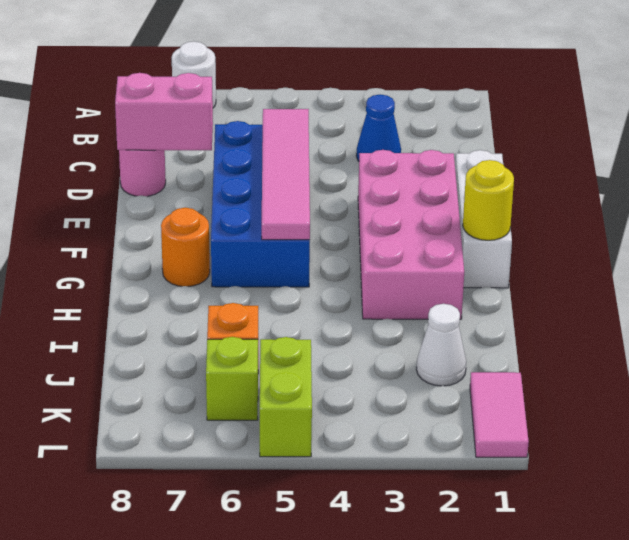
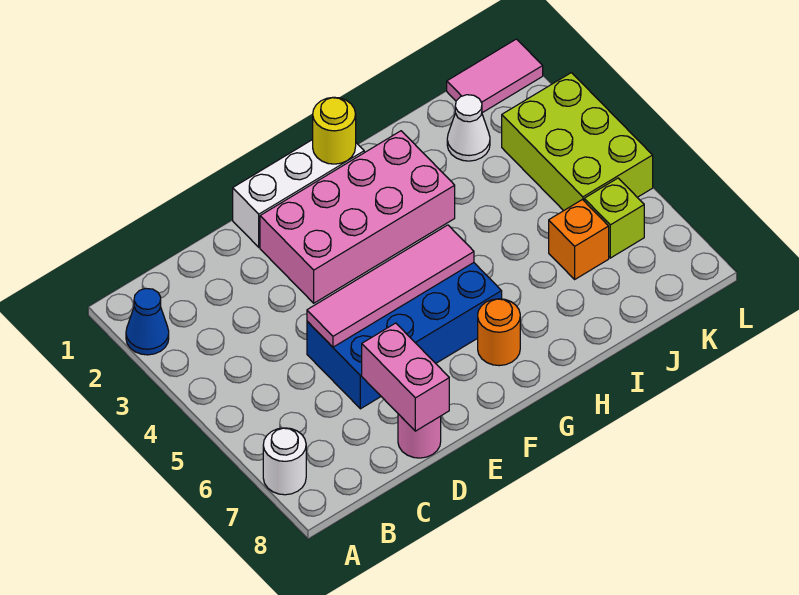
blue cone C3 level 1 -> blue cone A2 level 1
lime brick K5:L5 level 1 -> lime brick K3:L5 level 1

